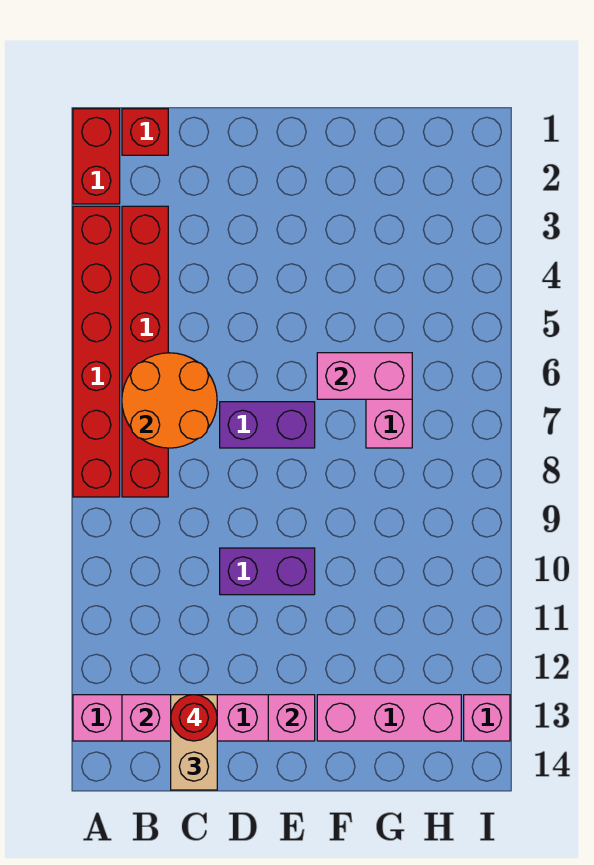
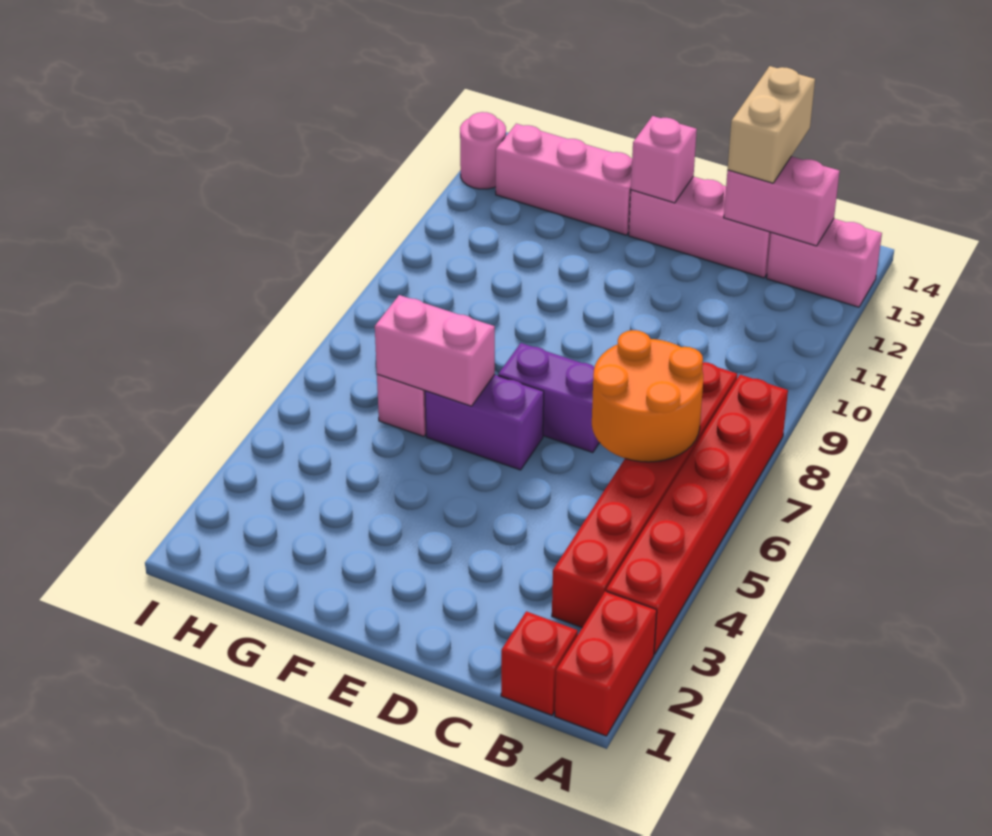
red round brick C13 level 4 -> none
purple brick D10:E10 level 1 -> purple brick E6:F6 level 1
pink brick I13 level 1 -> pink round brick I13 level 1

